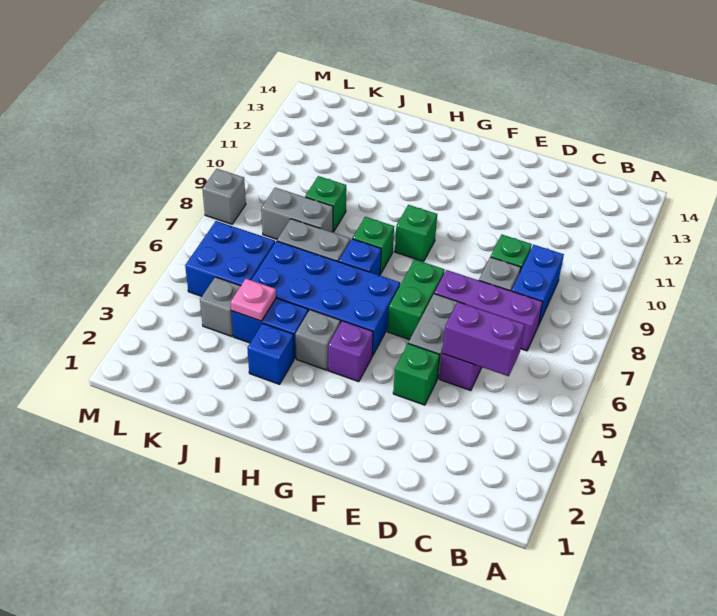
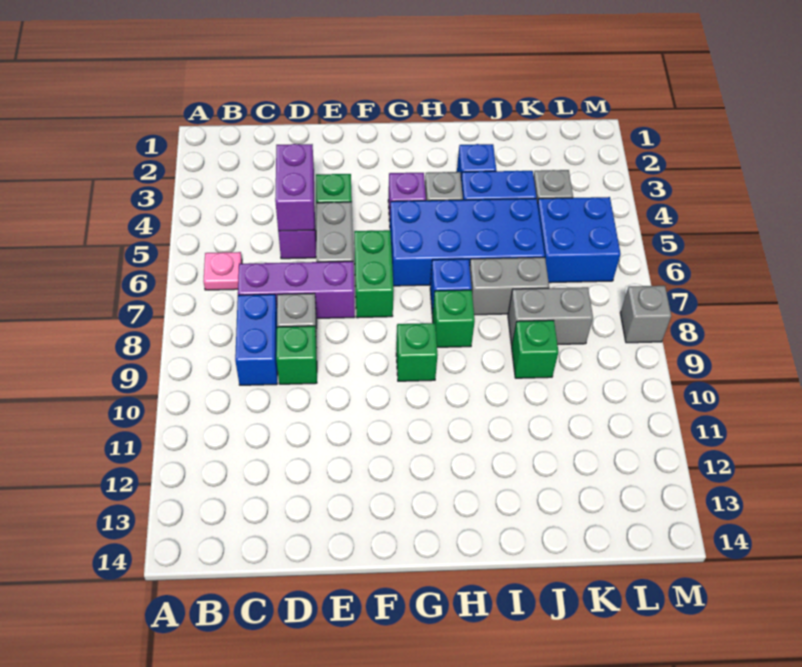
purple brick C5:D5 level 2 -> purple brick D4:D5 level 2
pink plate J4 level 2 -> pink plate B6 level 1

